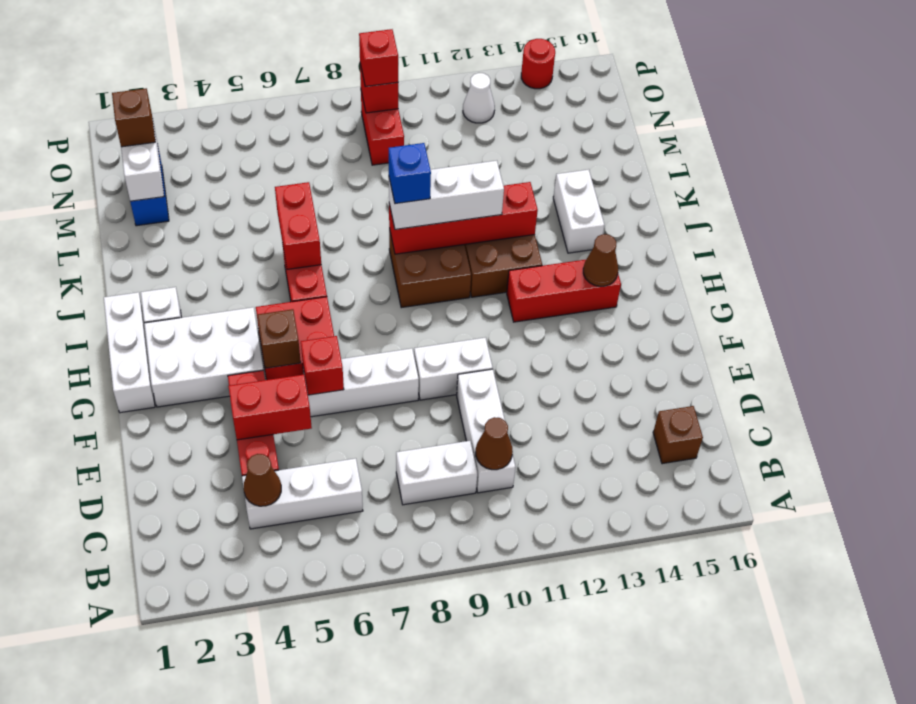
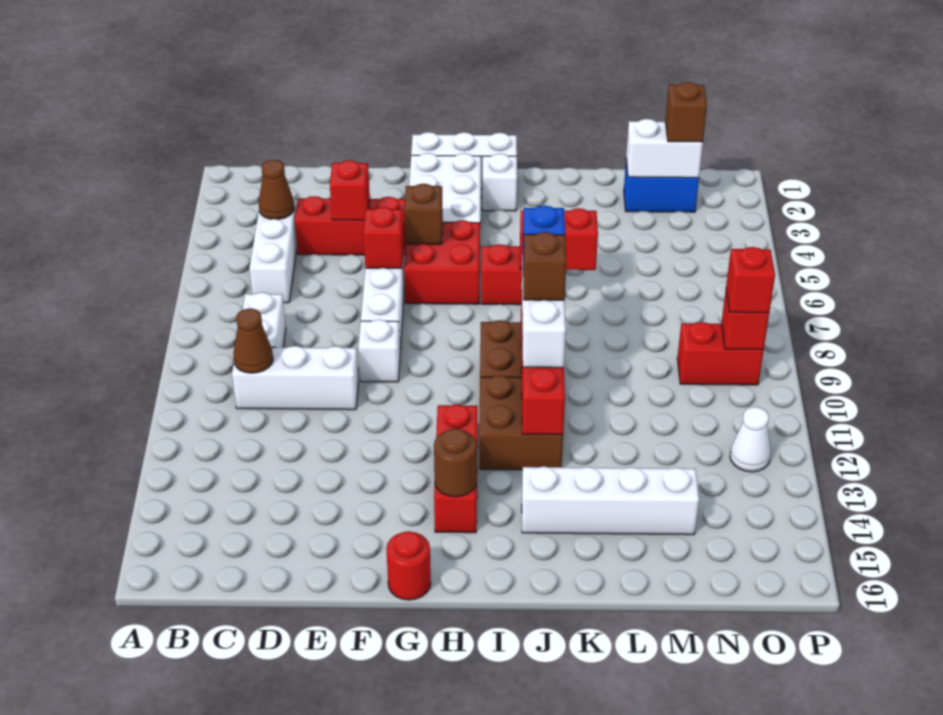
brown brick C15 level 1 -> brown brick J10 level 4
red brick E4:E5 level 2 -> red brick E4 level 2
white brick F9:F10 level 1 -> white brick F9 level 1
brown cone H14 level 2 -> brown round brick H14 level 2
white brick J14:K14 level 1 -> white brick J14:M14 level 1
red round brick P14 level 1 -> red round brick G16 level 1

